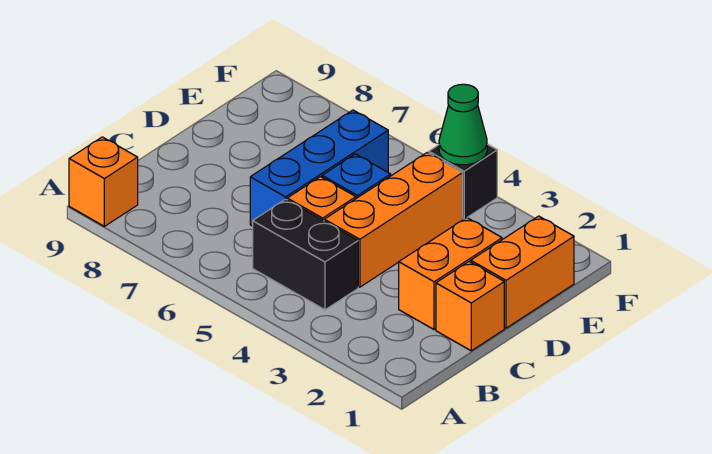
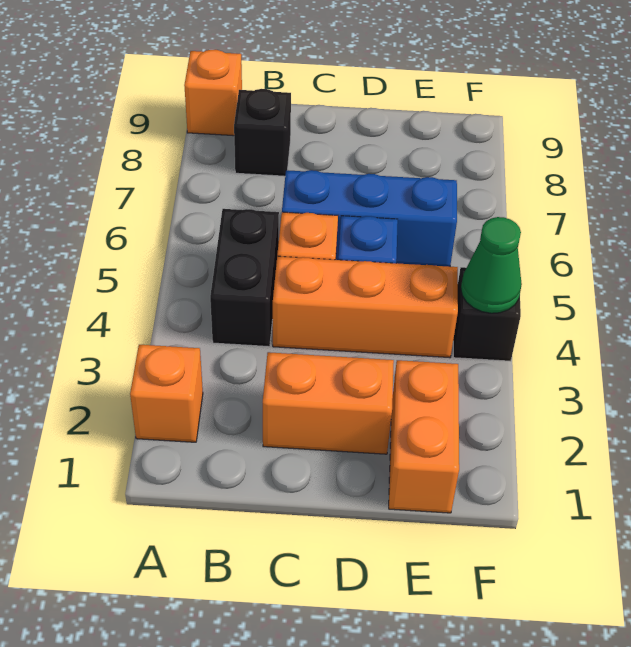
none -> black brick B8 level 1
orange brick C1 level 1 -> orange brick A2 level 1
orange brick D1:E1 level 1 -> orange brick E1:E2 level 1

